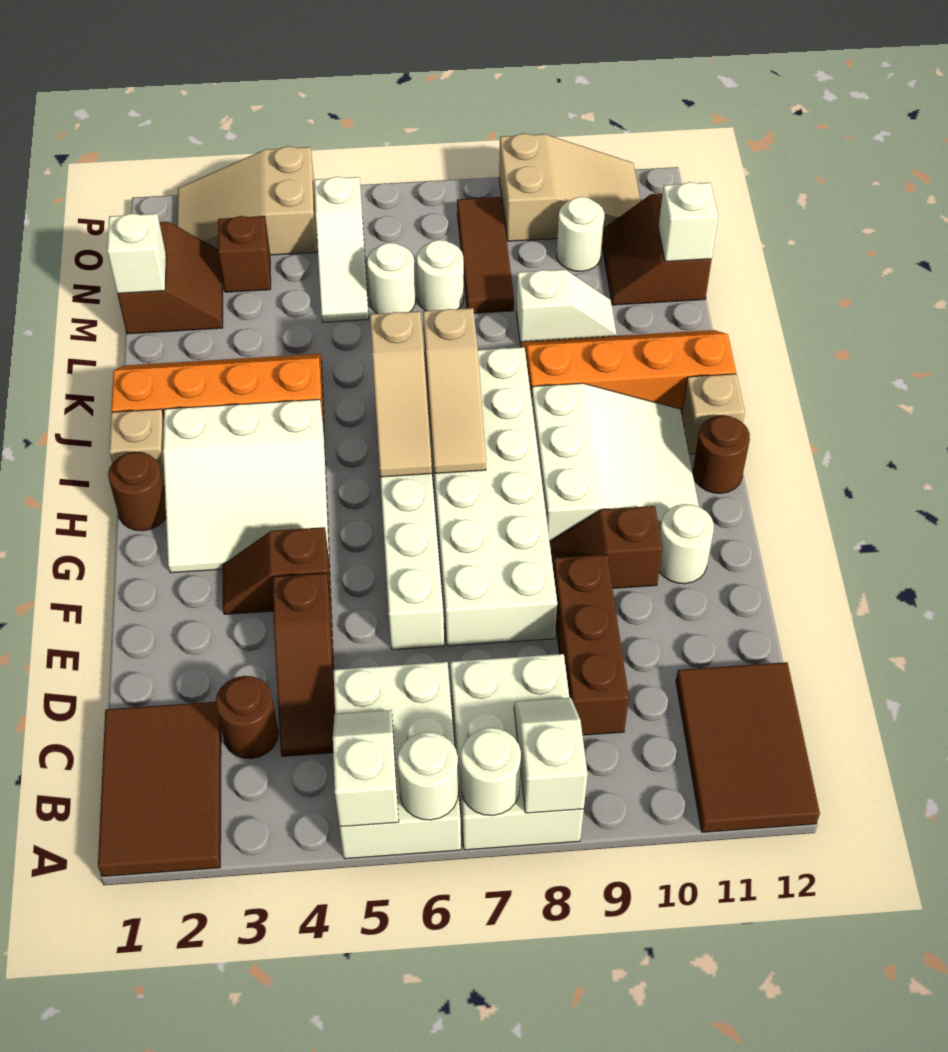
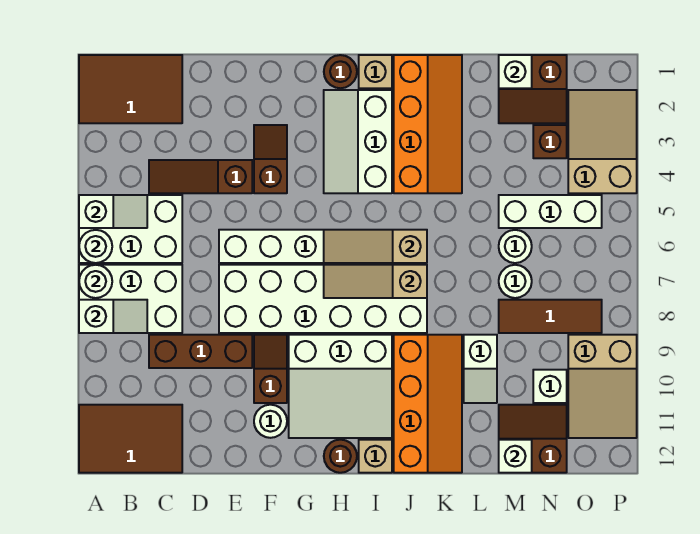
brown round brick C3 level 1 -> none
white slope G2:I4 level 1 top I -> white slope H2:I4 level 1 top I
white slope M5:O5 level 1 top O -> white brick M5:O5 level 1
white round brick N10 level 1 -> white brick N10 level 1

